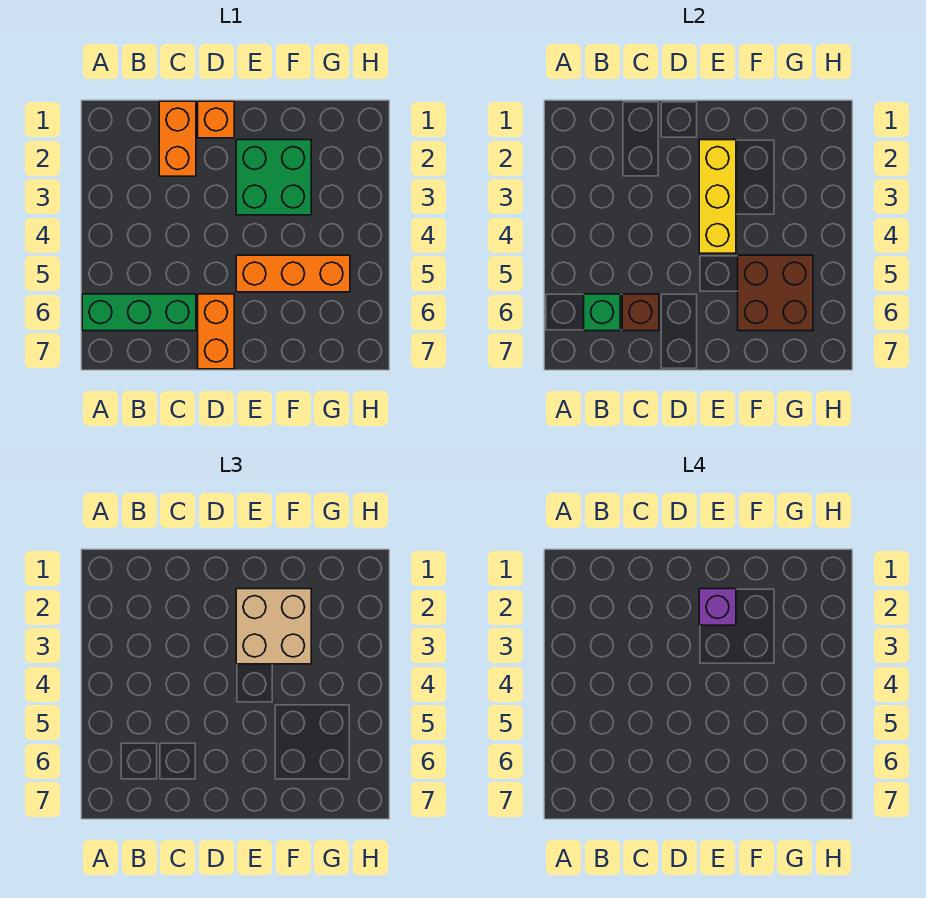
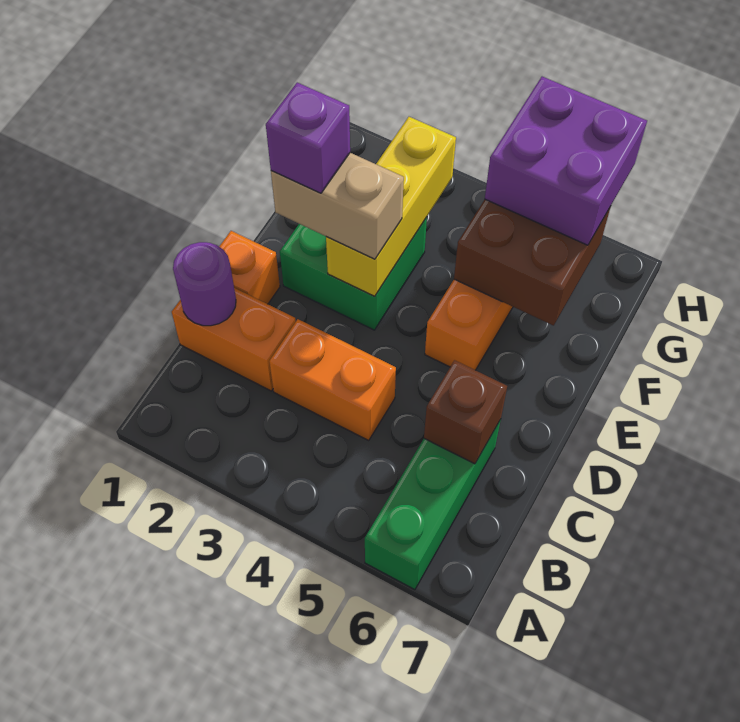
green brick B6 level 2 -> none
none -> purple round brick C1 level 2
orange brick D6:D7 level 1 -> orange brick C3:C4 level 1
yellow brick E2:E4 level 2 -> yellow brick E3:G3 level 2
tan brick E2:F3 level 3 -> tan brick E2:E3 level 3
none -> purple brick G5:H6 level 3

